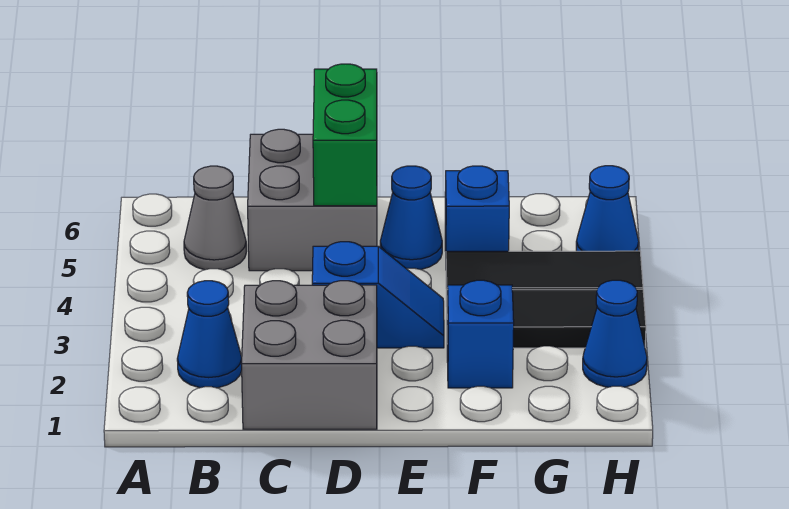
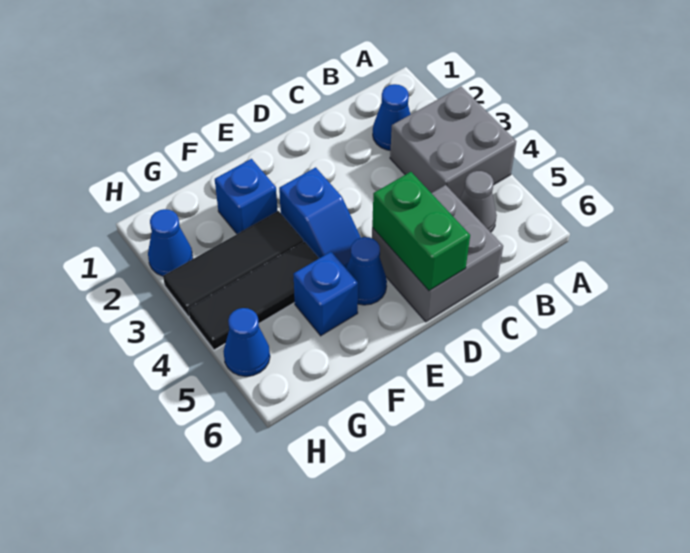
grey brick C1:D2 level 1 -> grey brick A3:B4 level 1
blue slope D3:E3 level 1 top D -> blue slope E3:E4 level 1 top 3

